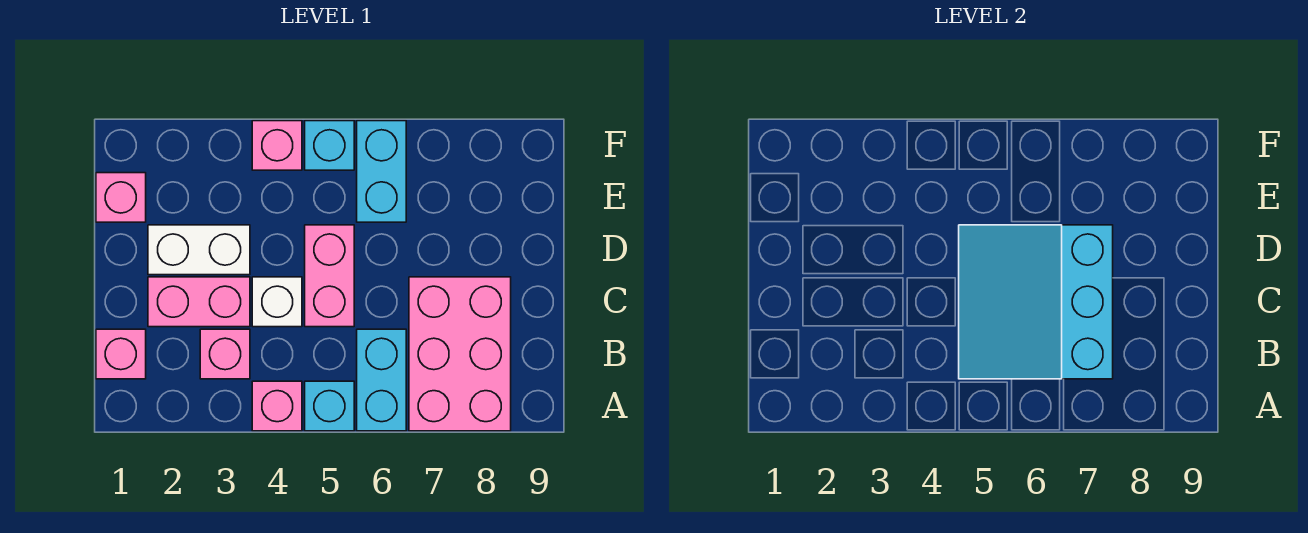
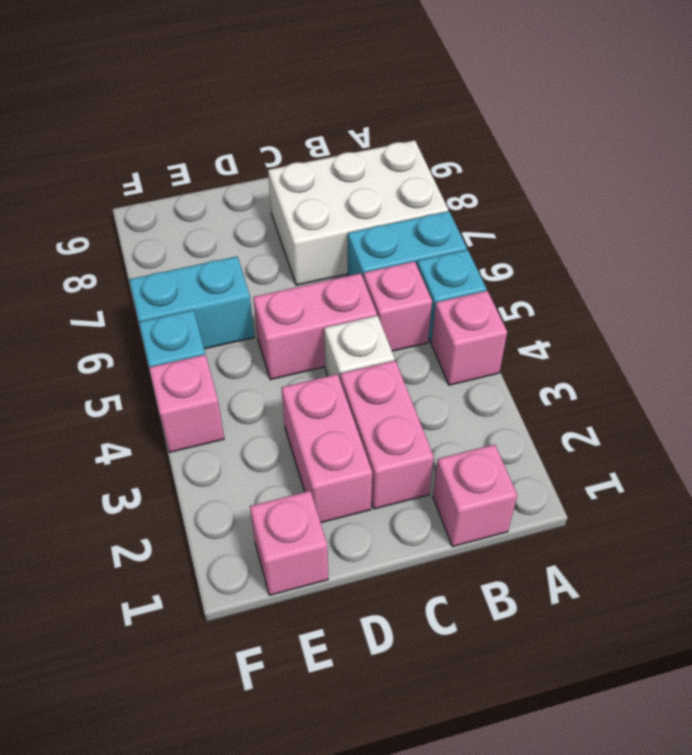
pink brick A7:C8 level 1 -> white brick A7:C8 level 1
pink brick B3 level 1 -> pink brick B5 level 1
cyan slope B5:D7 level 2 top 7 -> none
white brick D2:D3 level 1 -> pink brick D2:D3 level 1

